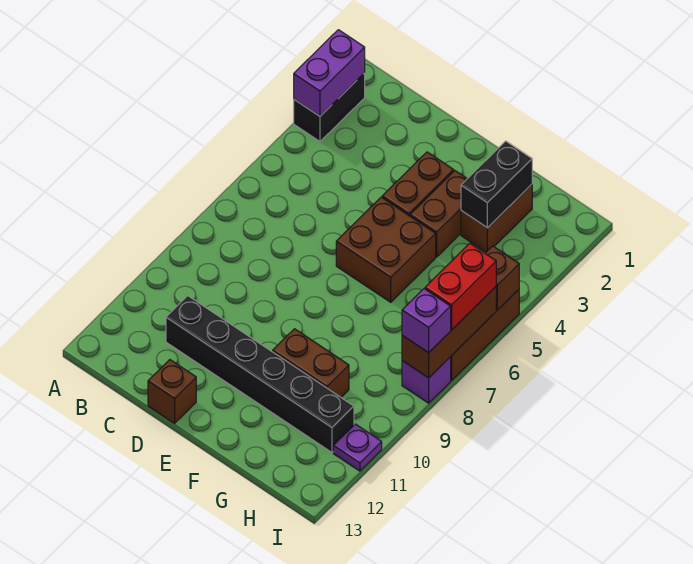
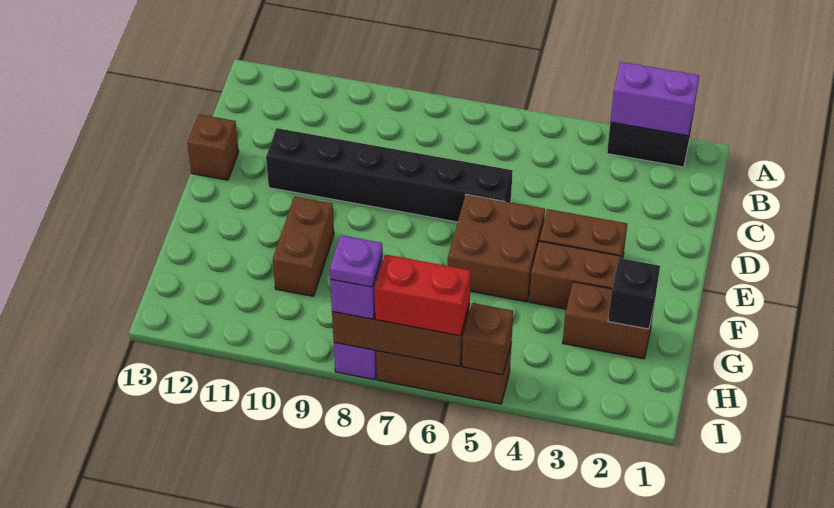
black brick C11:H11 level 1 -> black brick D6:D11 level 1
black brick G2:G3 level 2 -> black brick G2 level 2
purple plate I11 level 1 -> purple plate I8 level 4

